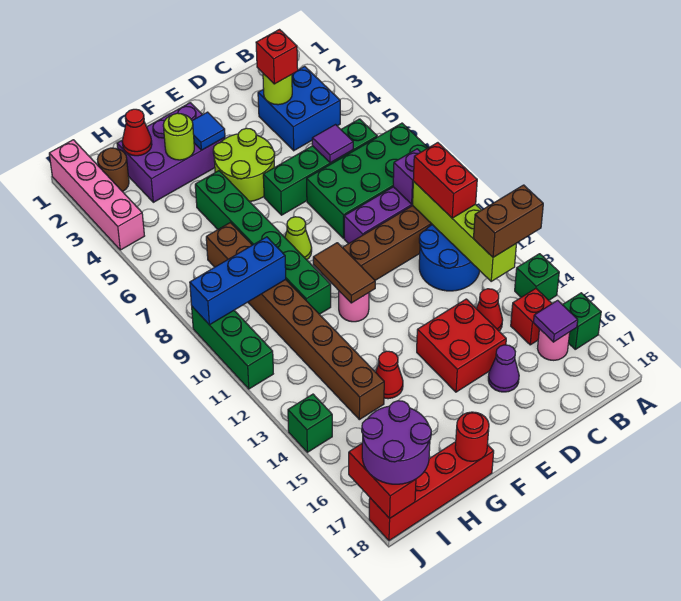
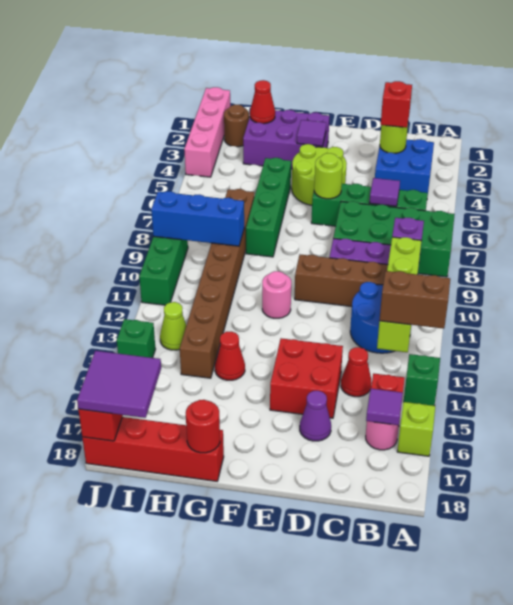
green brick A16 level 1 -> lime brick A16 level 1
red brick B10:B11 level 3 -> none
blue tile F3 level 2 -> purple tile F3 level 2
lime cone F8 level 1 -> lime cone I13 level 1
brown tile F10:F11 level 2 -> none
lime round brick G3 level 2 -> lime round brick E6 level 2
green brick G5:G10 level 1 -> green brick G5:G8 level 1
purple round brick I17:J18 level 3 -> purple tile I17:J18 level 3

